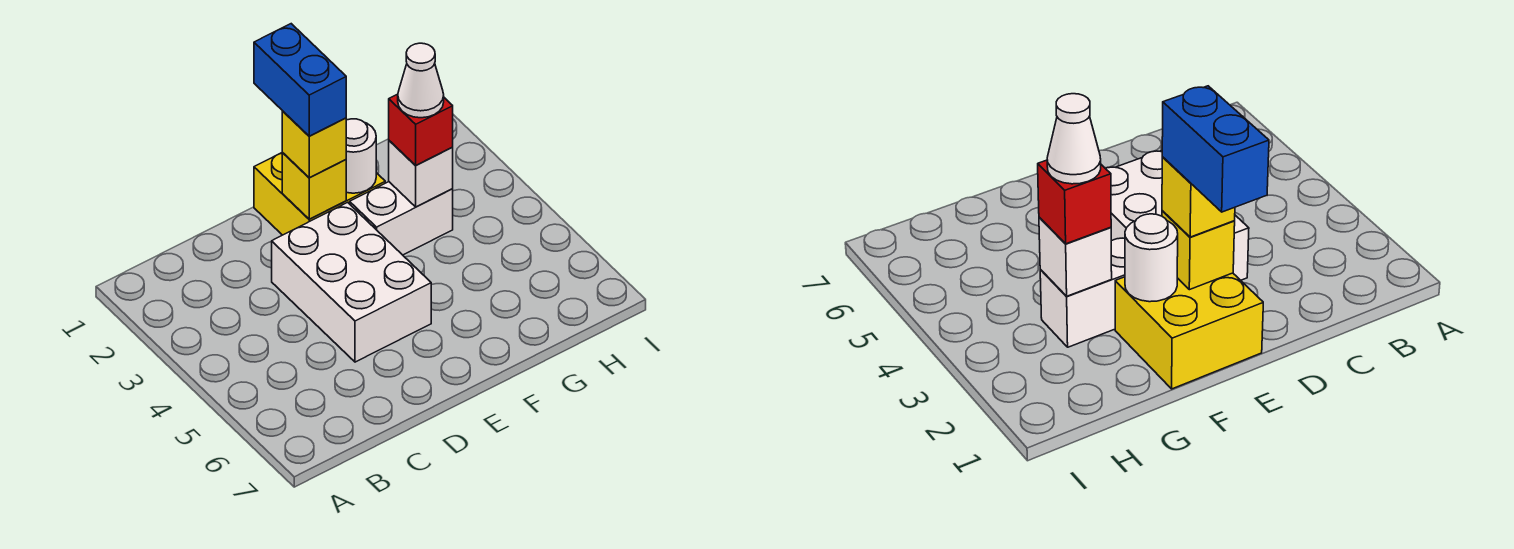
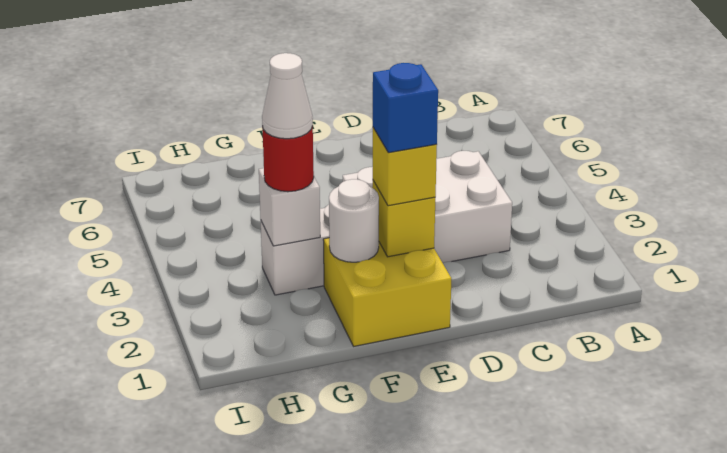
white brick D3:E5 level 1 -> white brick C3:E4 level 1
blue brick E1:E2 level 4 -> blue brick E2 level 4
red brick G3 level 3 -> red round brick G3 level 3

